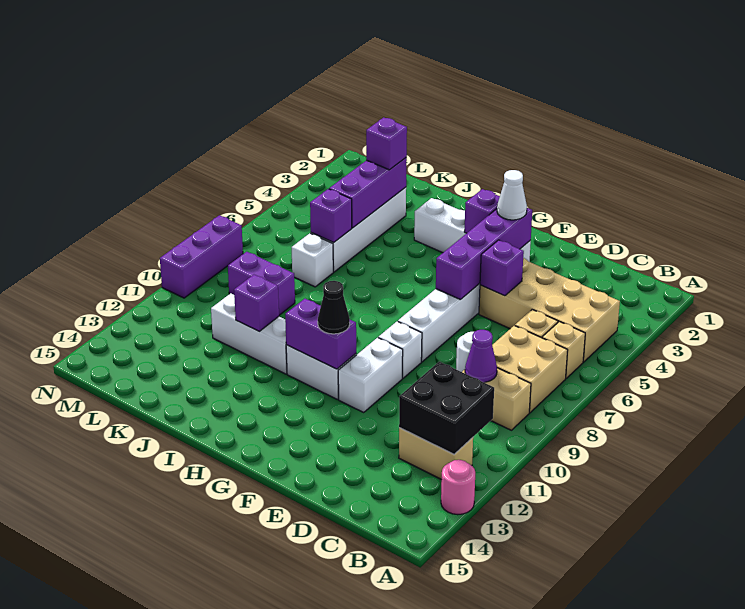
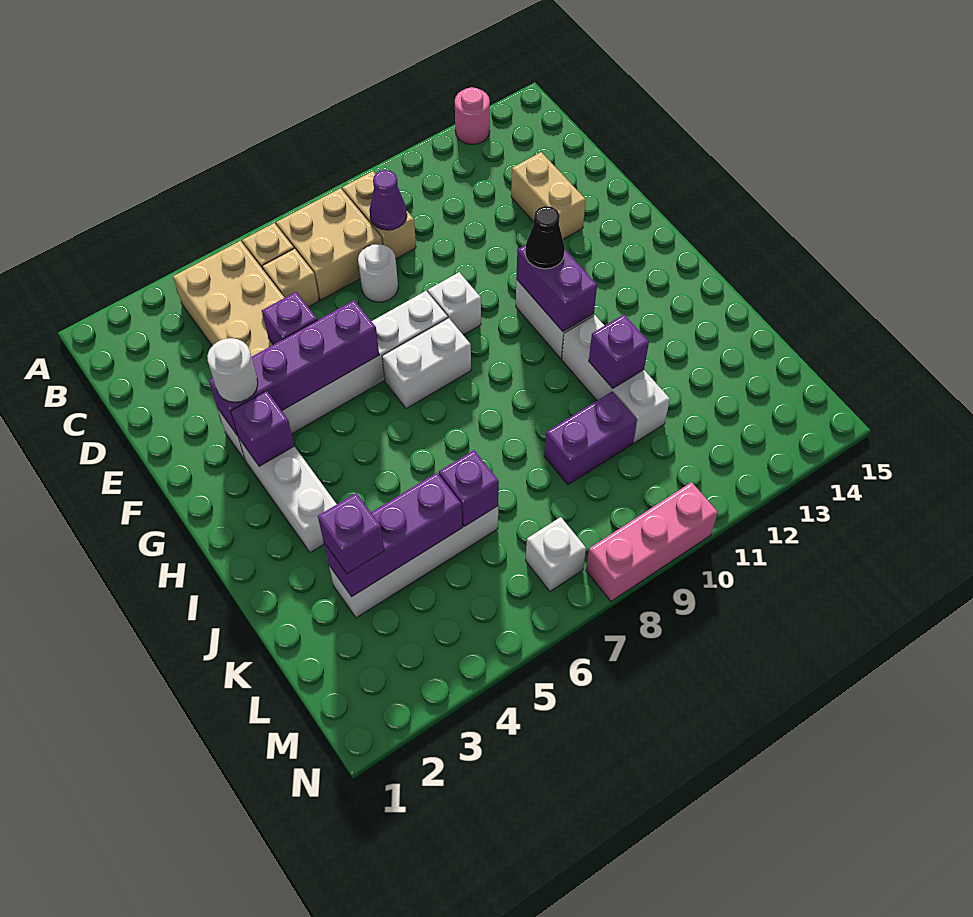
black brick B11:C12 level 2 -> none
tan brick B12:C12 level 1 -> tan brick D13:E13 level 1
white cone F3 level 3 -> white round brick F3 level 3
white brick F10:F11 level 1 -> white brick G7:G8 level 1
white brick K7 level 1 -> white brick M7 level 1
purple brick K9:L9 level 1 -> purple brick K9:K10 level 1
purple brick N8:N10 level 1 -> pink brick N8:N10 level 1

